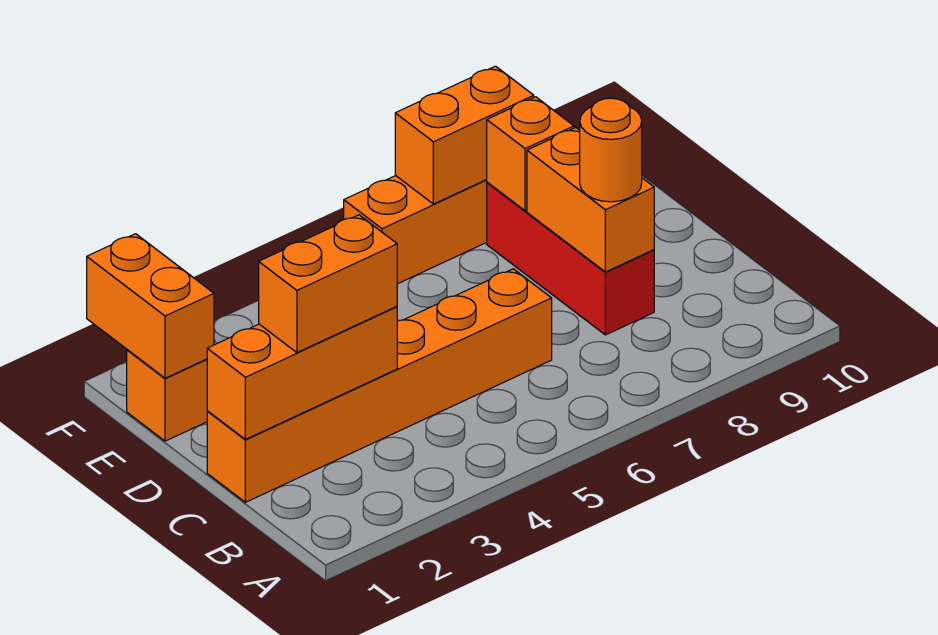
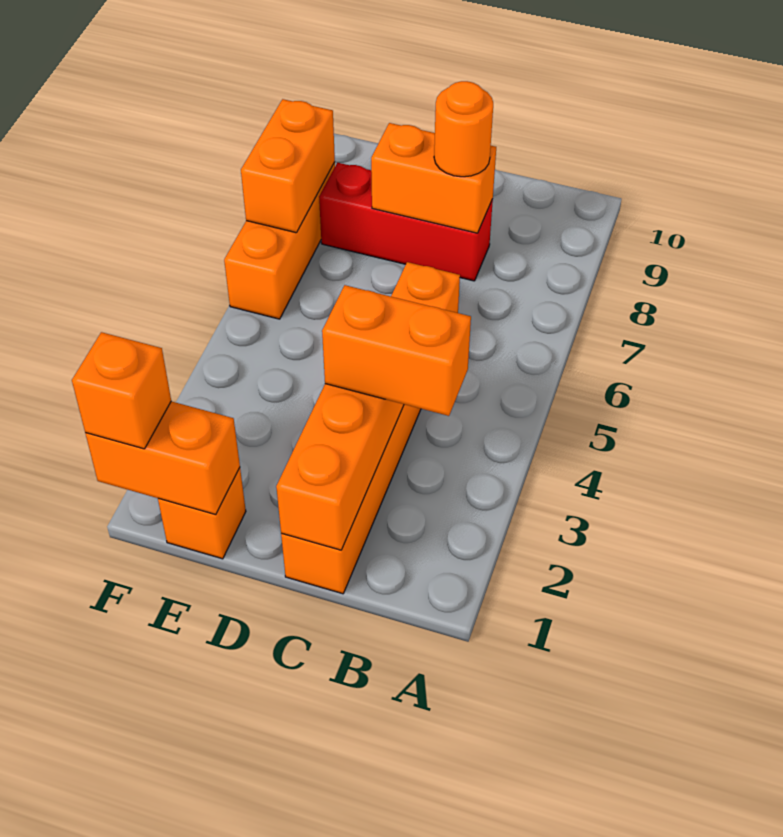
orange brick C2:C3 level 3 -> orange brick B3:C3 level 3
orange brick E8 level 2 -> orange brick F1 level 3

